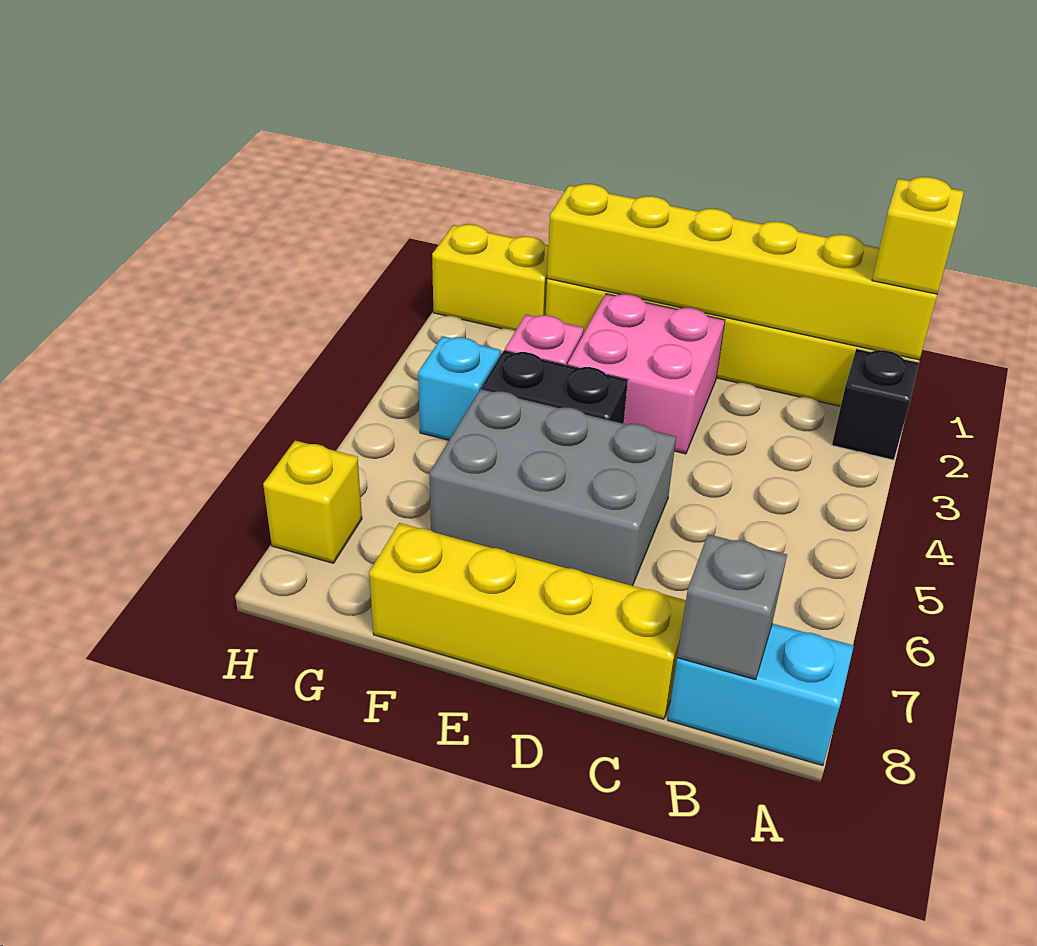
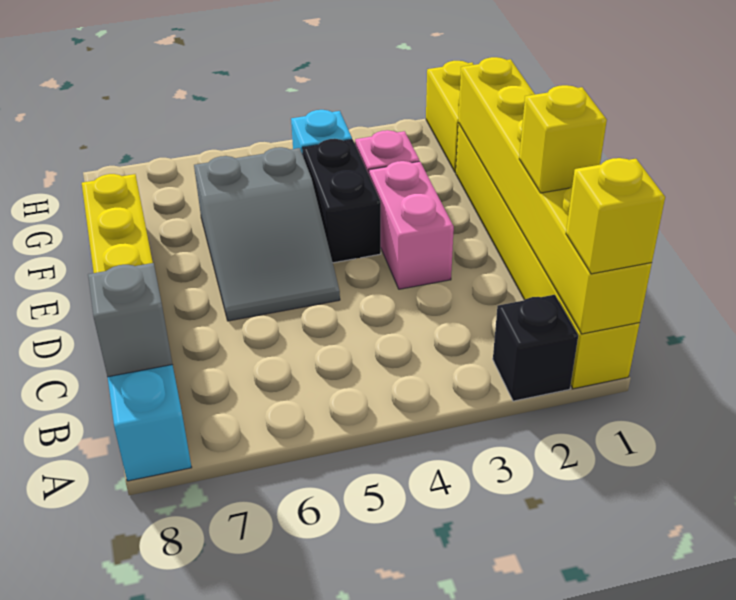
pink brick D2:E3 level 1 -> pink brick D3:E3 level 1
grey brick D5:F6 level 1 -> grey slope D5:F6 level 1 top F
yellow brick H7 level 1 -> yellow brick C1 level 3

